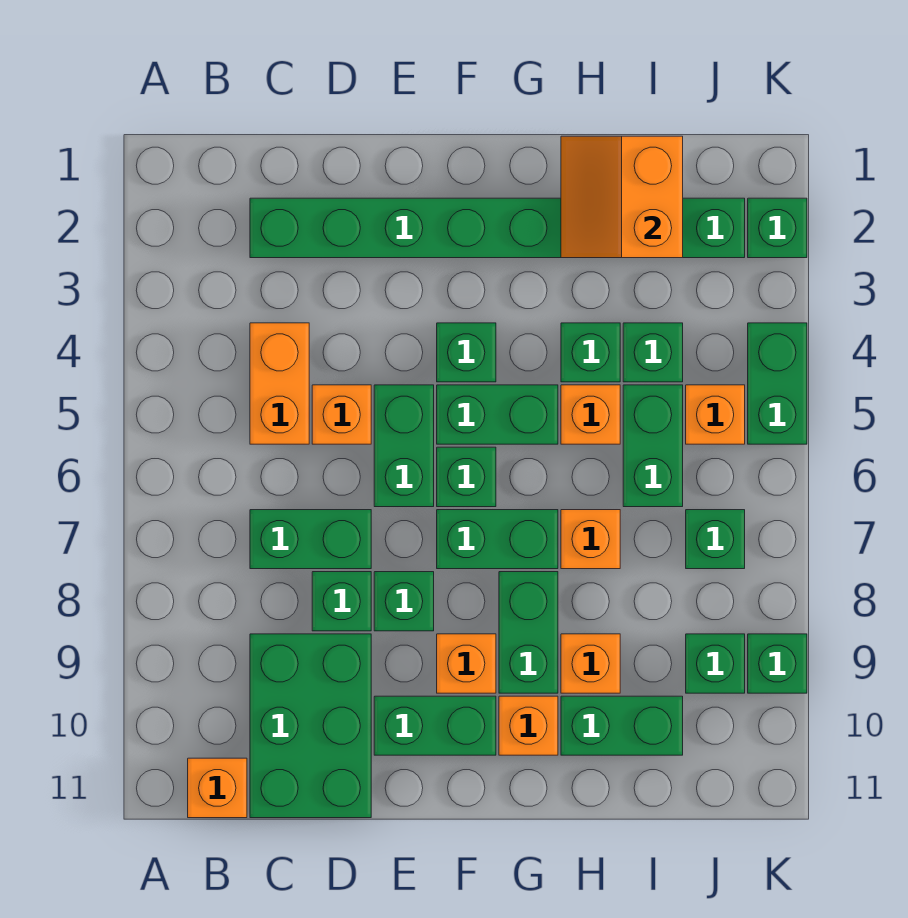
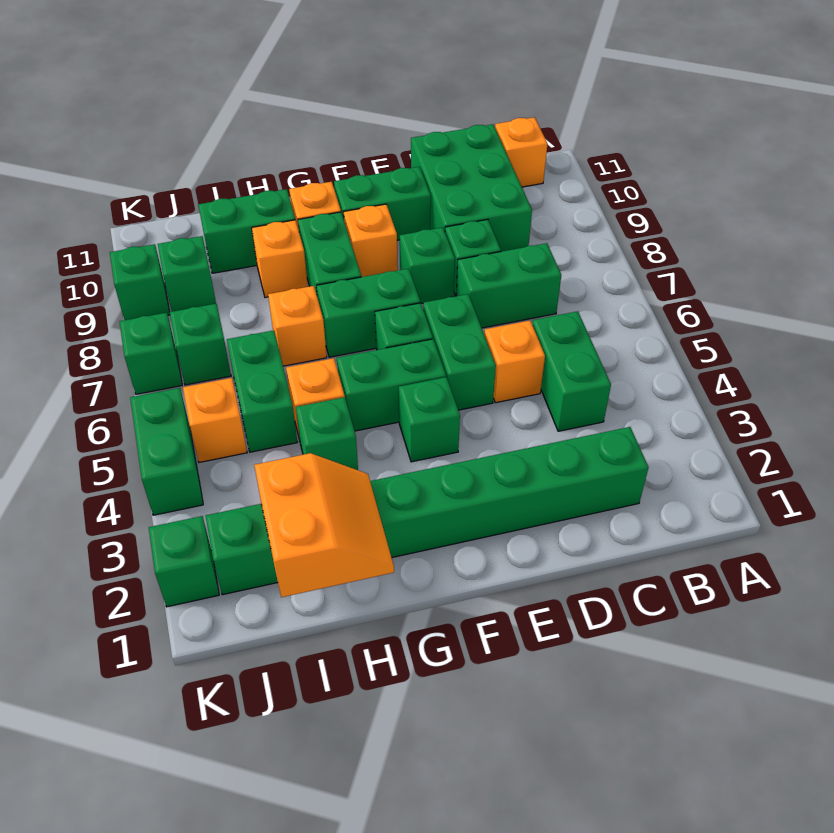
orange brick C4:C5 level 1 -> green brick C4:C5 level 1
green brick I4 level 1 -> green brick K7 level 1

